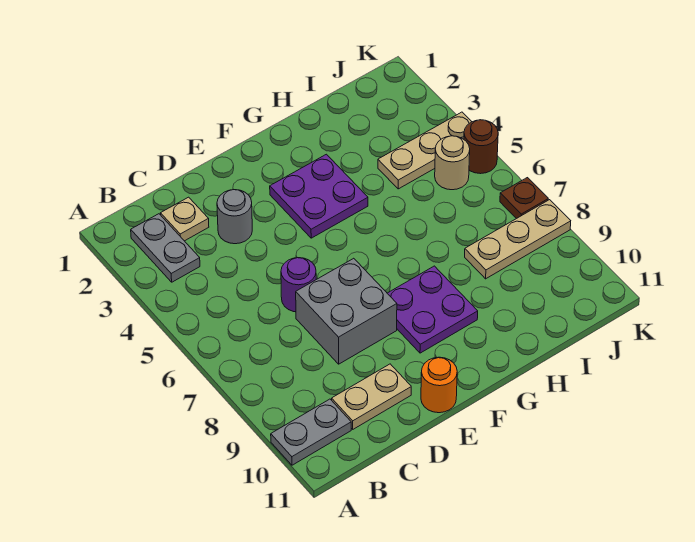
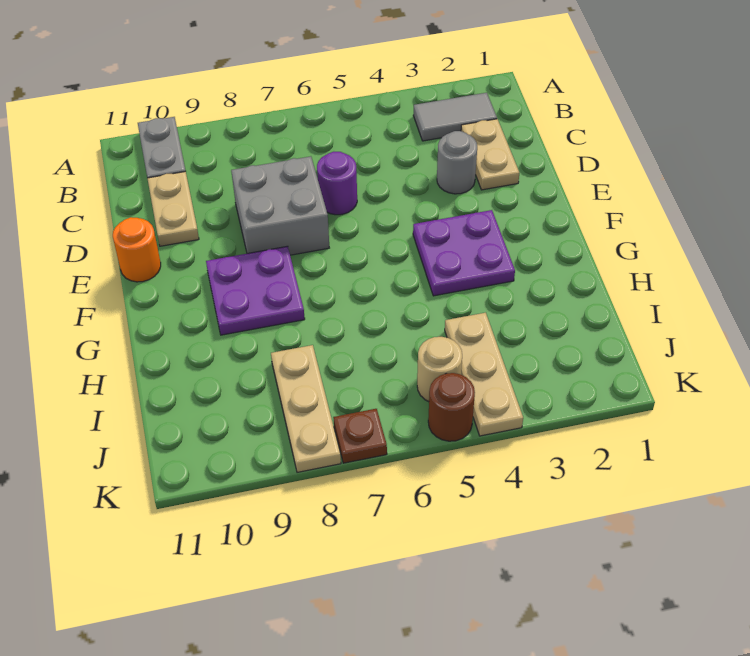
grey plate B2:B3 level 1 -> grey tile B2:B3 level 1
tan plate C2 level 1 -> tan plate C2:D2 level 1

